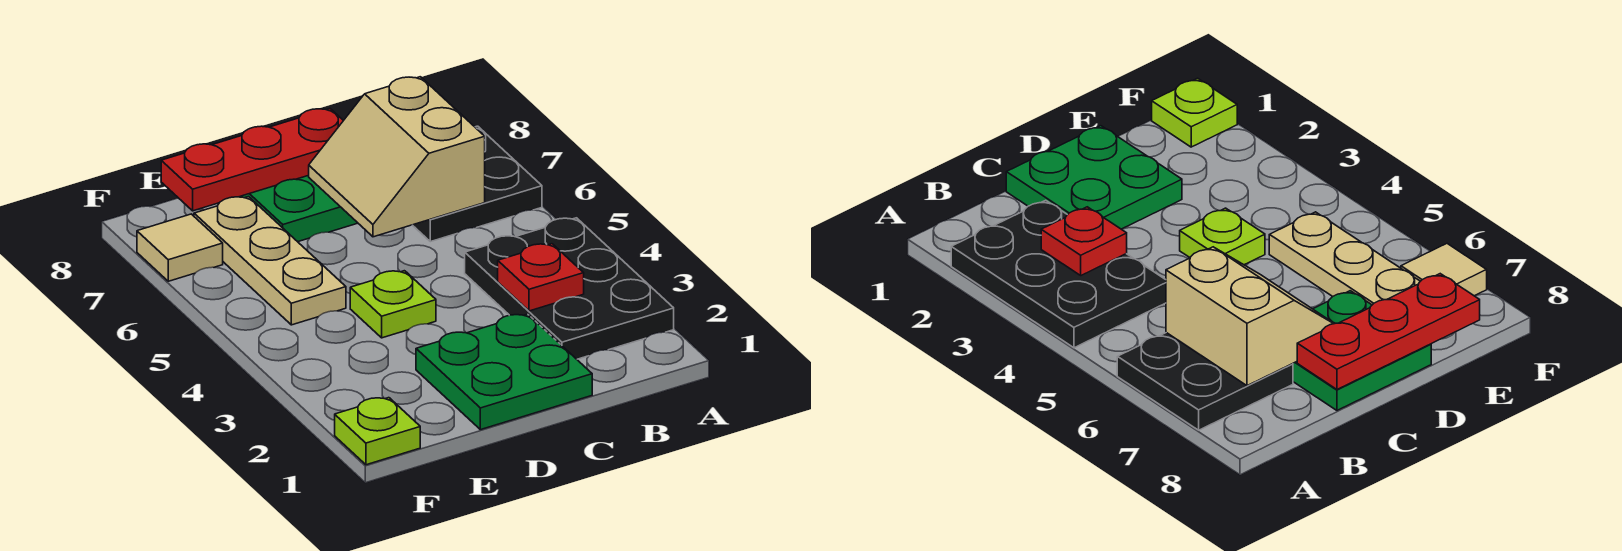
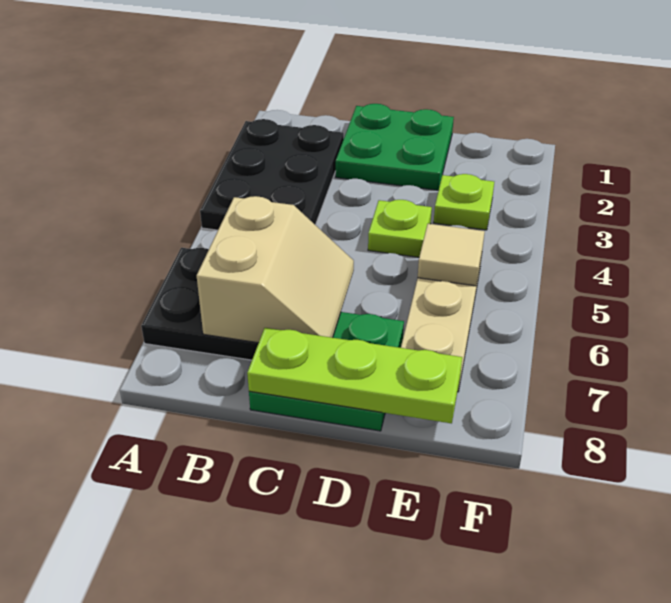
red plate B3 level 2 -> none
red plate C8:E8 level 2 -> lime plate C8:E8 level 2
lime plate F1 level 1 -> lime plate E3 level 1
tan tile F7 level 1 -> tan tile E5 level 2

